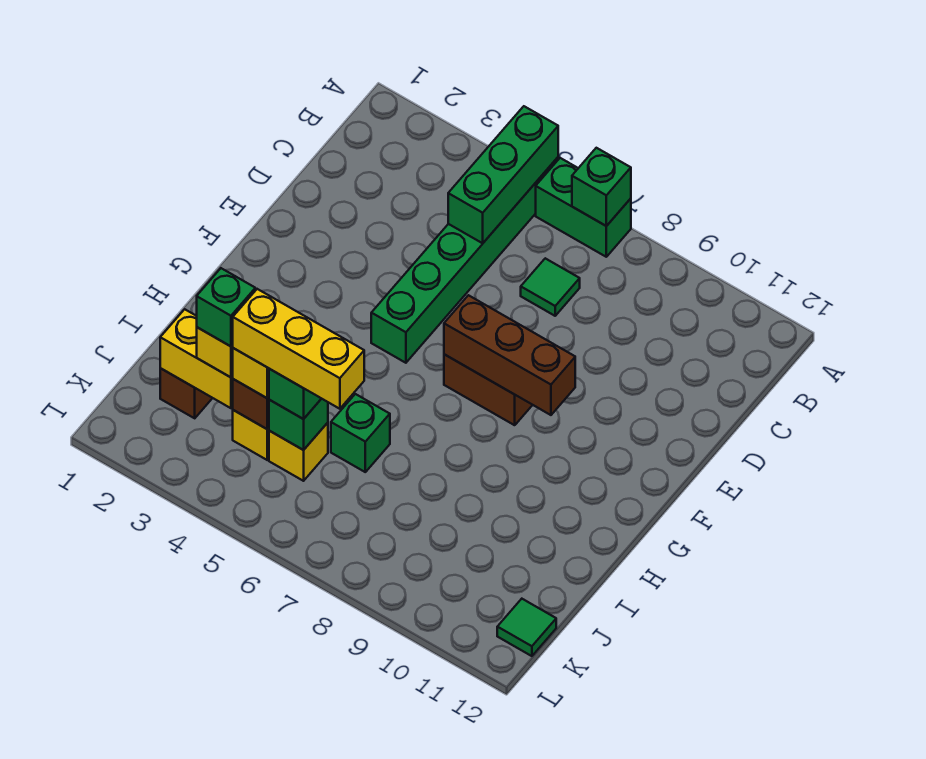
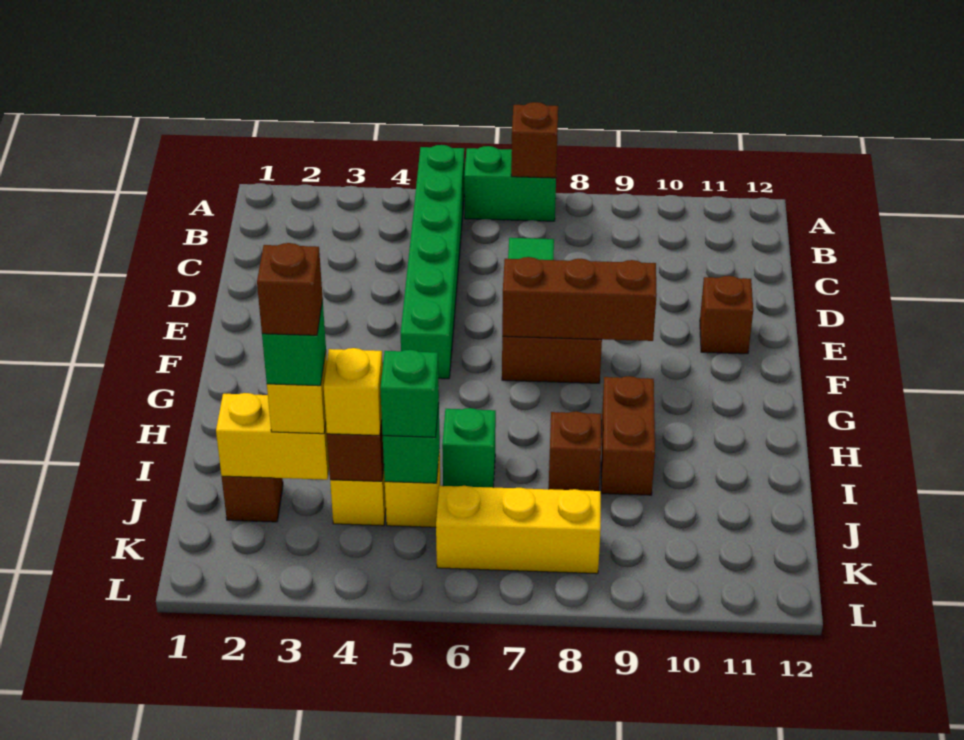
green brick A5:C5 level 2 -> none
green brick A7 level 2 -> brown brick A7 level 2
none -> brown brick E11 level 1
none -> brown brick H9:I9 level 1
none -> brown brick I8 level 1
none -> brown brick J3 level 5
yellow brick J4:J6 level 4 -> yellow brick K6:K8 level 1
green tile K12 level 1 -> none

